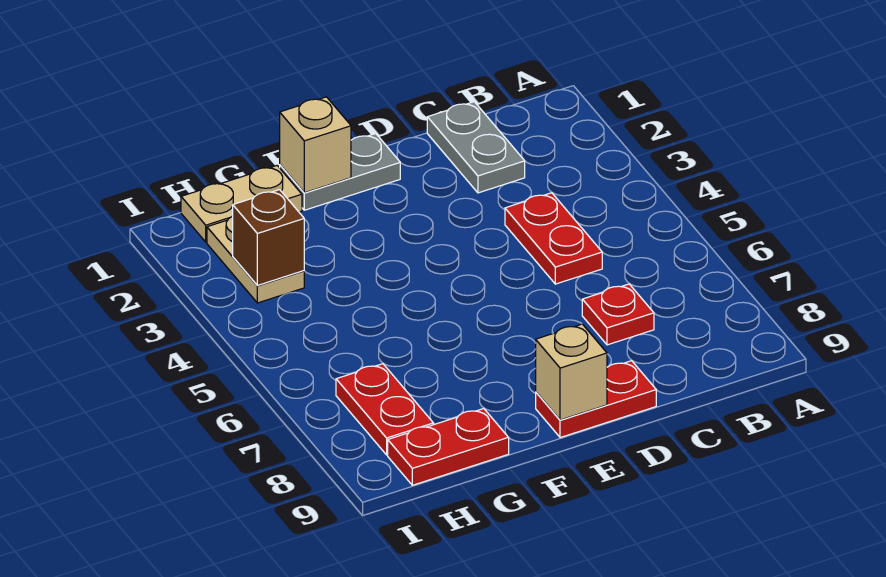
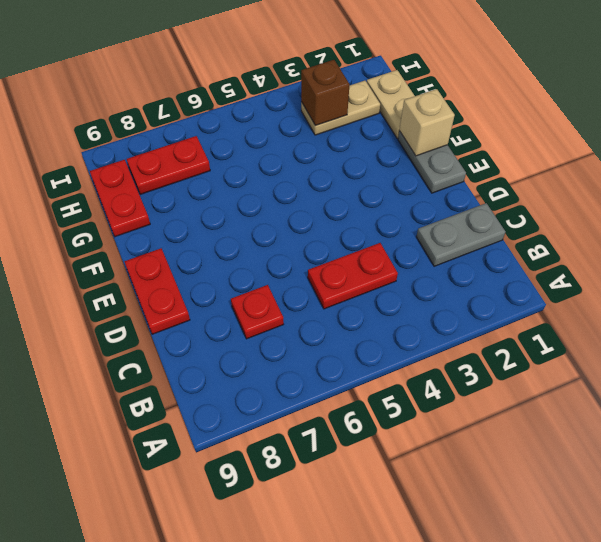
tan brick E9 level 2 -> none

